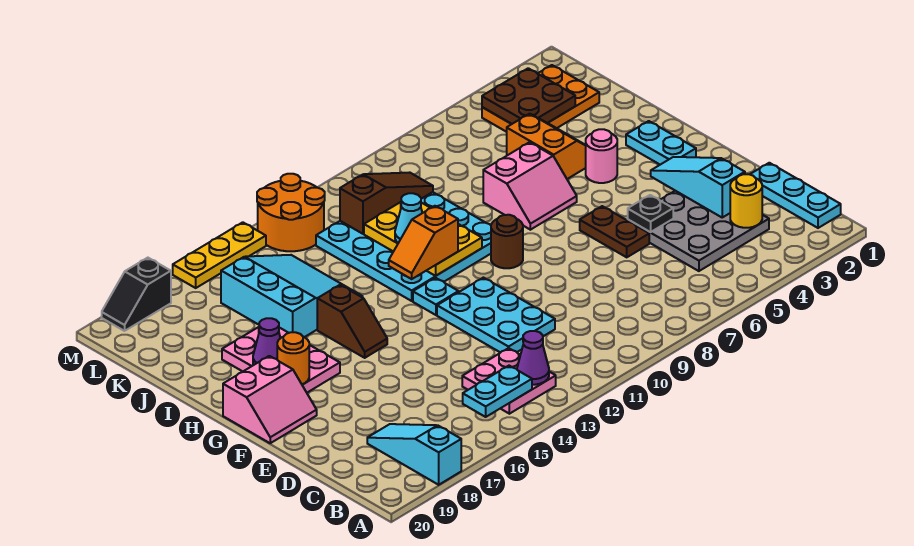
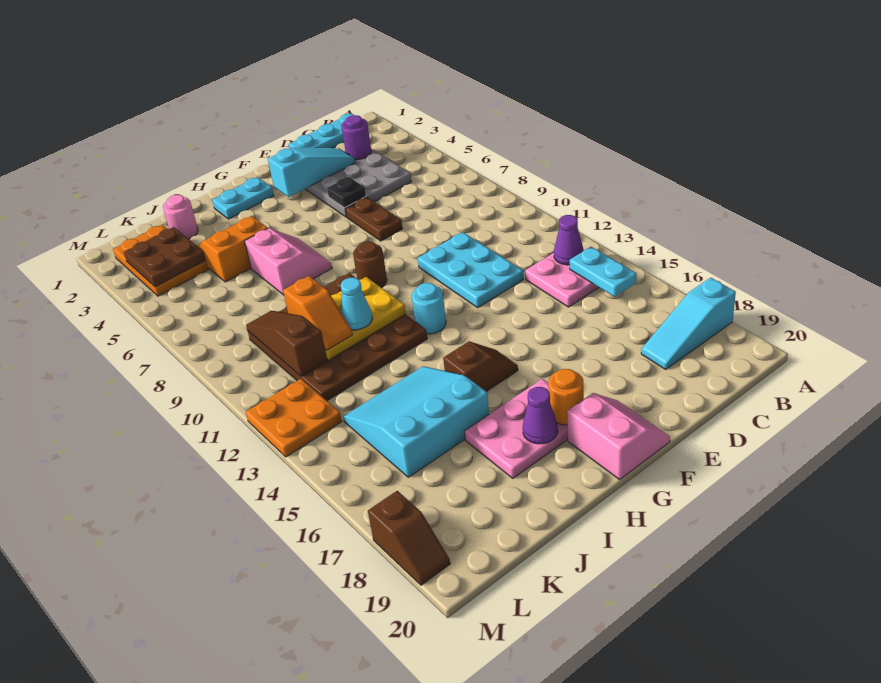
yellow round brick C3 level 2 -> purple round brick C3 level 2
cyan slope D3:F3 level 2 top D -> cyan slope D3:F3 level 2 top F
cyan plate D11:F12 level 1 -> cyan plate D10:E12 level 1
brown plate E6:F6 level 1 -> brown plate E6:E7 level 1
cyan plate G12 level 1 -> cyan round brick G12 level 1
pink round brick H4 level 1 -> pink round brick J2 level 1
cyan plate H9:K12 level 1 -> brown plate H9:K12 level 1
orange slope H11:H12 level 3 top 11 -> orange slope J10:J11 level 3 top 10
orange round brick L12:M13 level 1 -> orange plate L12:M13 level 1
yellow plate M14:M16 level 1 -> none
black slope M18:M19 level 1 top 18 -> brown slope M18:M19 level 1 top 18

